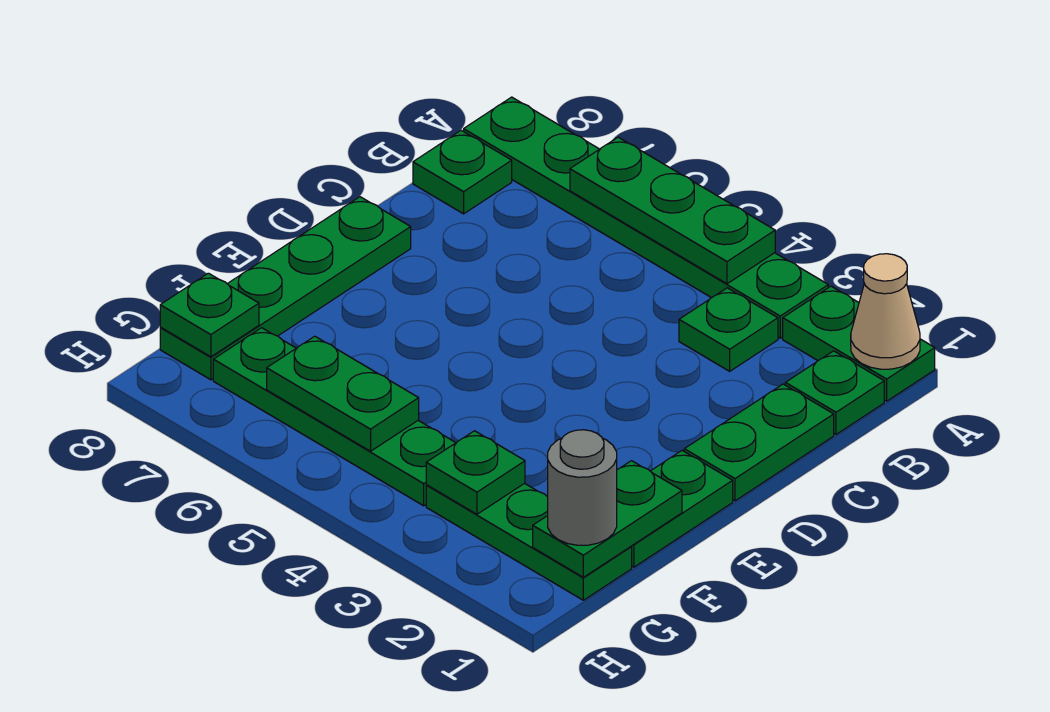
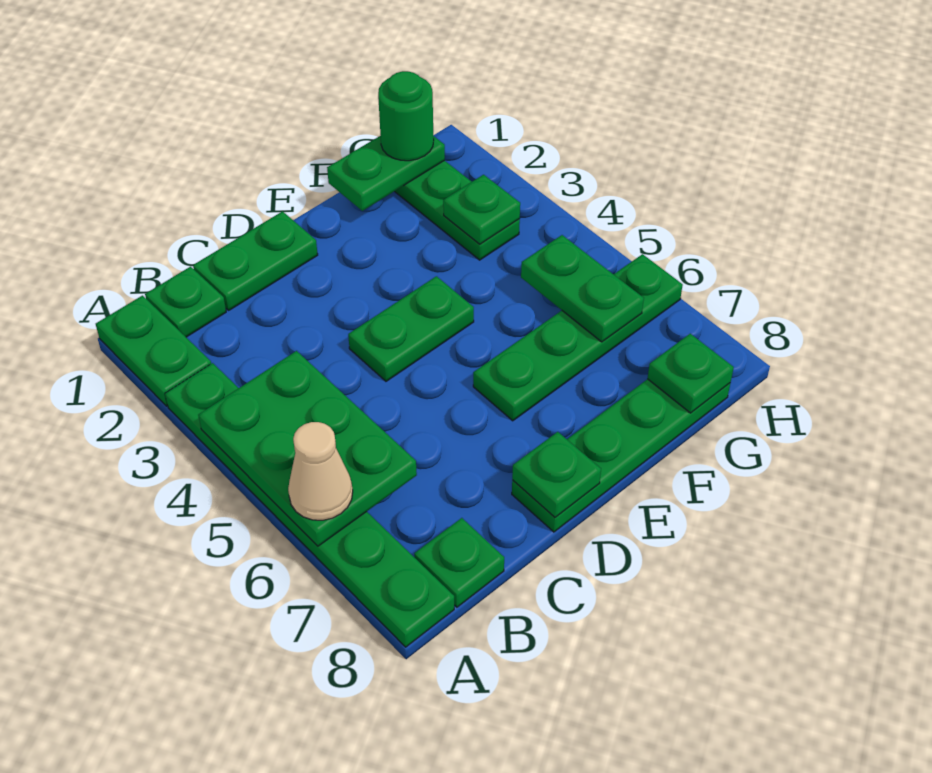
tan cone A1 level 2 -> tan cone A6 level 3
green plate A4:A6 level 2 -> green plate A4:B6 level 2
green plate B3 level 1 -> green plate D8 level 2
green plate E1:F1 level 1 -> green plate D4:E4 level 1
grey round brick G1 level 3 -> green round brick G1 level 3
green plate G4:G7 level 1 -> green plate E6:H6 level 1

